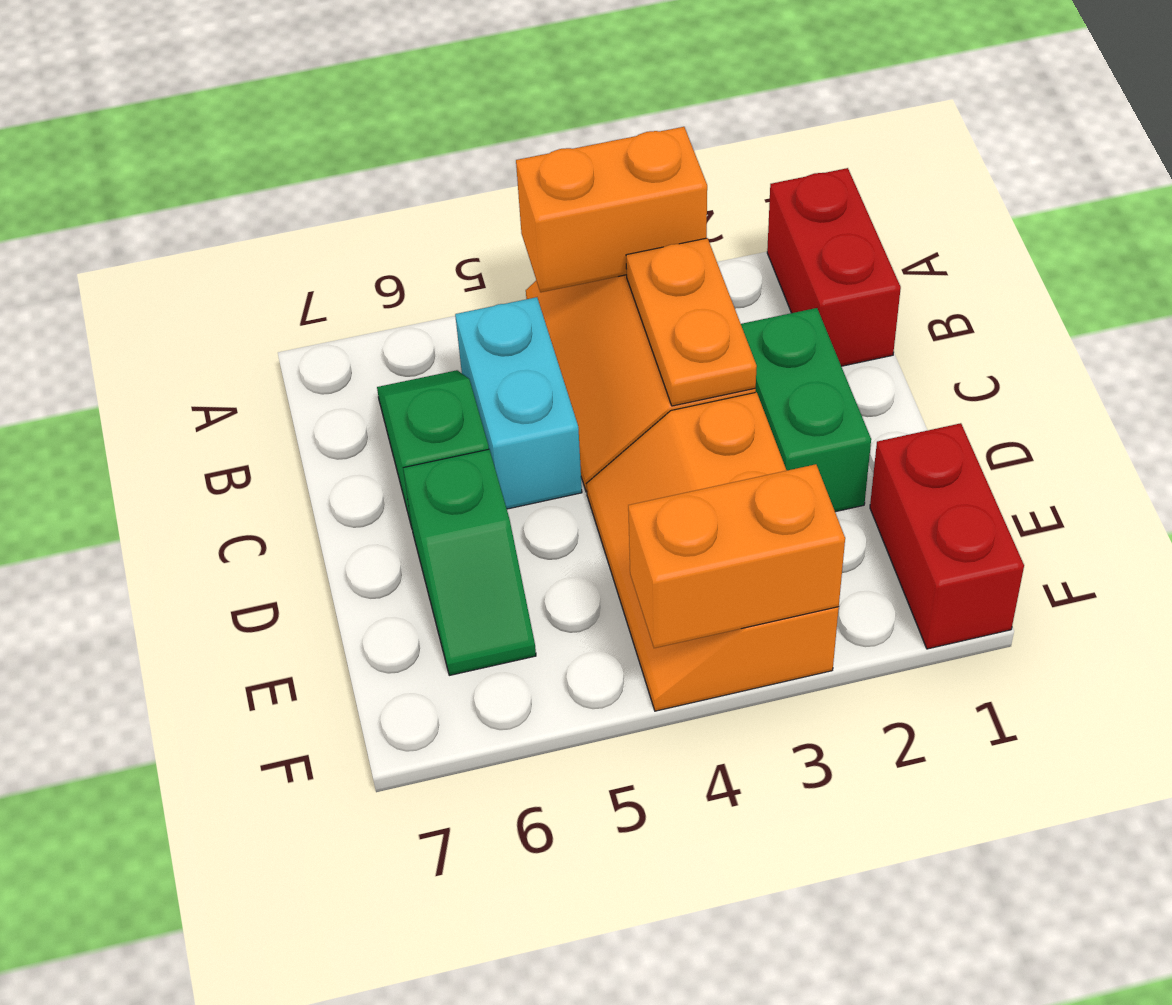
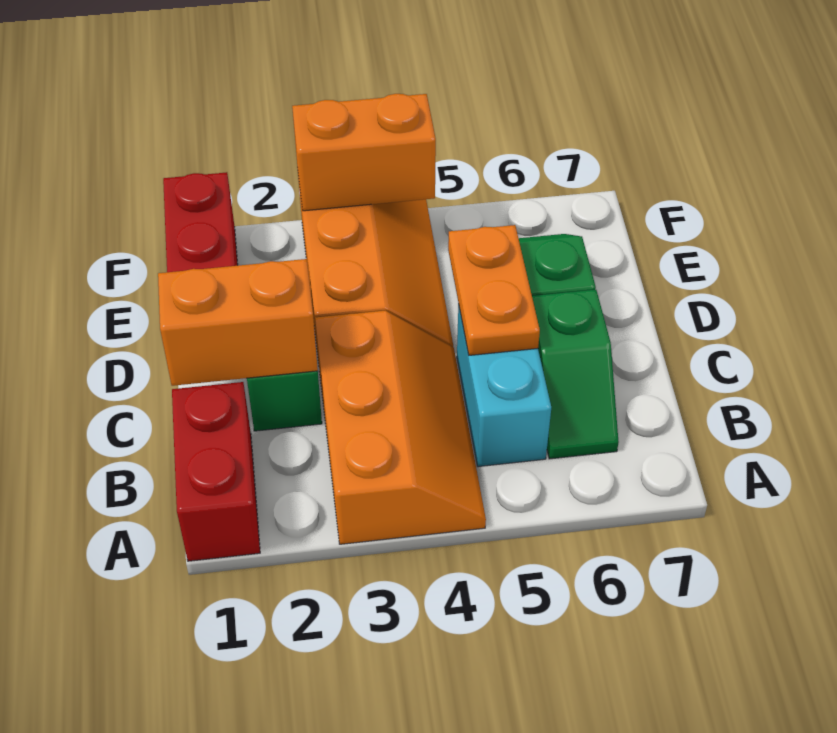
orange brick A3:A4 level 2 -> orange brick C1:C2 level 2
orange plate B3:C3 level 2 -> orange plate C5:D5 level 2

